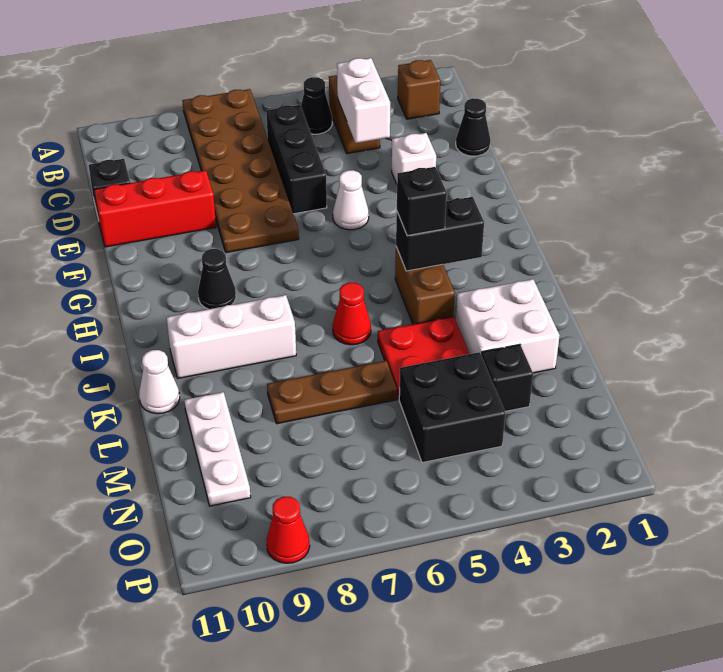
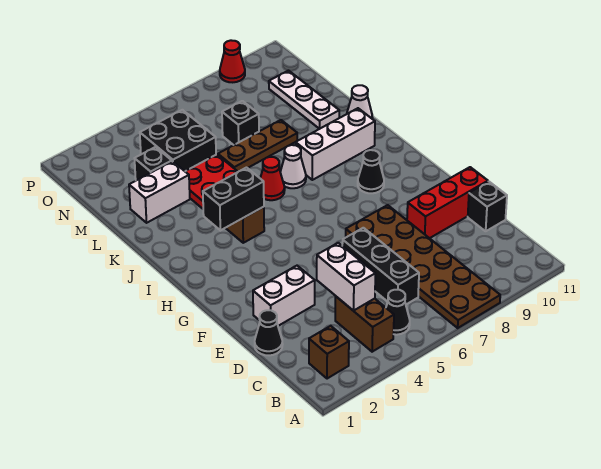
white brick E3 level 1 -> white brick E2:E3 level 1
white cone F5 level 1 -> white cone J7 level 1
black brick I4 level 3 -> black brick M7 level 1
white brick K2:L3 level 1 -> white brick L2:L3 level 1

